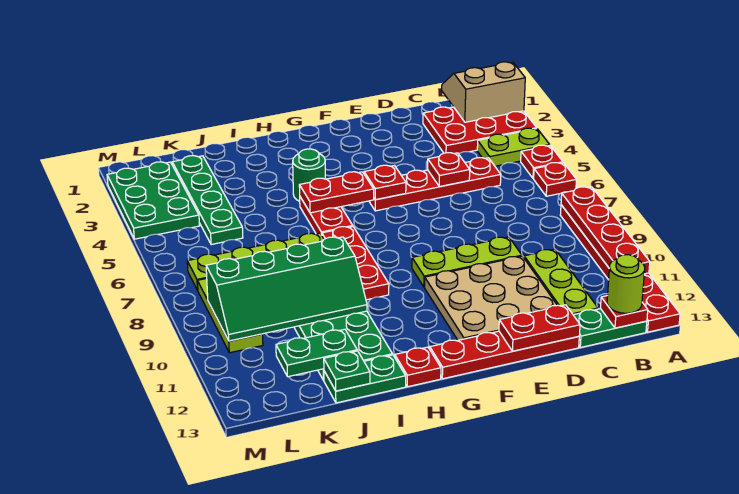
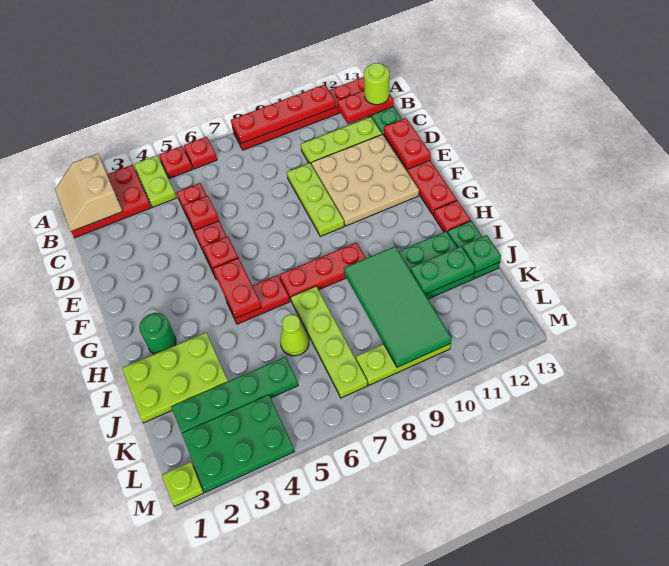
red plate A2:C3 level 1 -> red plate A1:B3 level 1
red plate B13 level 2 -> red plate B12:B13 level 2
green round brick H4 level 1 -> green round brick H2 level 1
none -> lime plate I1:J3 level 1
green slope I9:L10 level 2 top 9 -> green tile I9:L10 level 2
none -> lime cone J6 level 1
green plate J12:K12 level 2 -> green plate J11:J12 level 2
none -> lime plate M1 level 1

